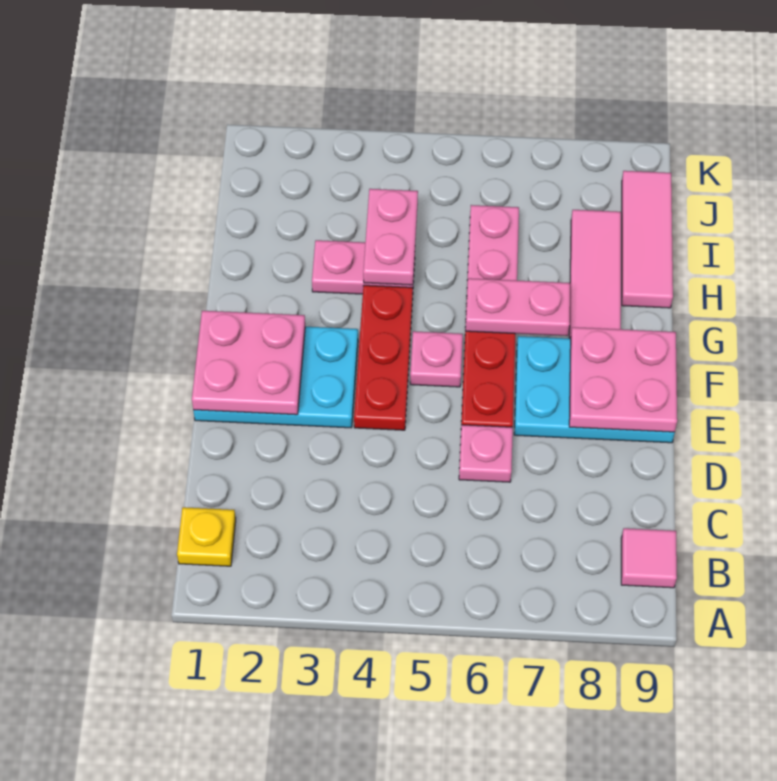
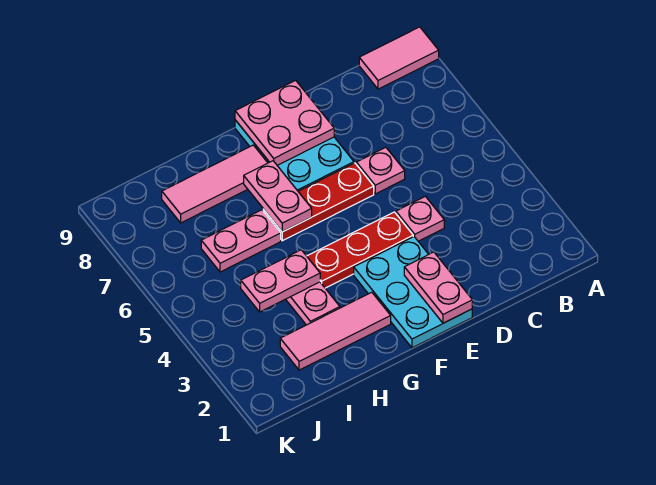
yellow plate B1 level 1 -> none
pink tile B9 level 1 -> pink tile A9:B9 level 1
pink plate E1:F2 level 2 -> pink plate E1:E2 level 2
pink plate F5 level 1 -> pink plate D4 level 1
pink tile H9:J9 level 1 -> pink tile G2:I2 level 1

